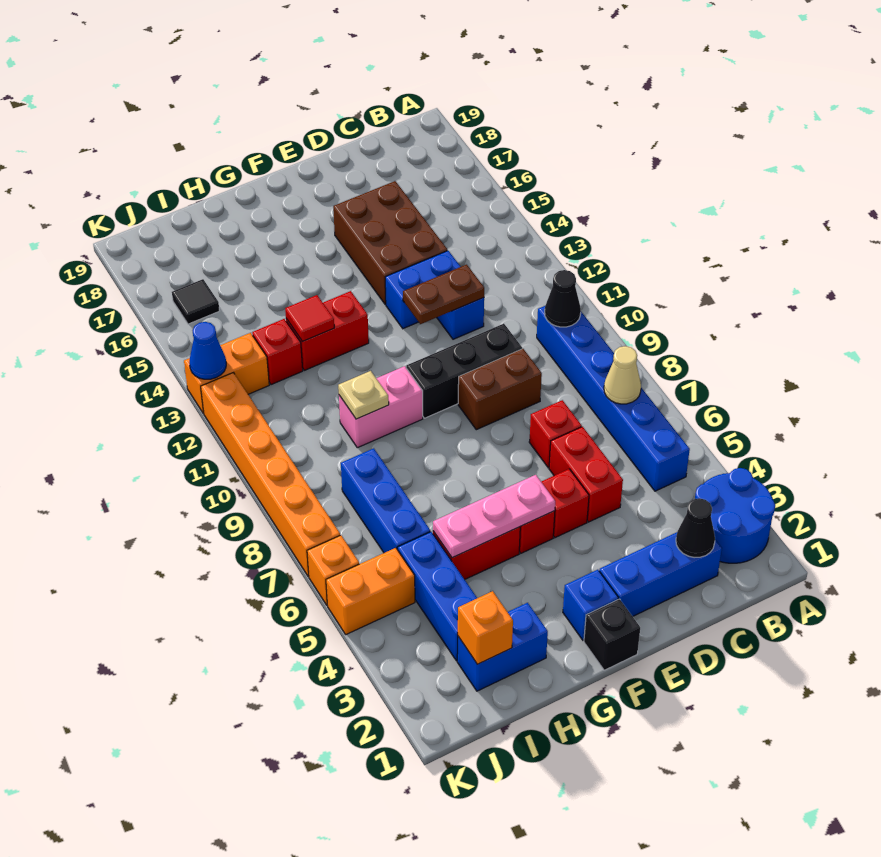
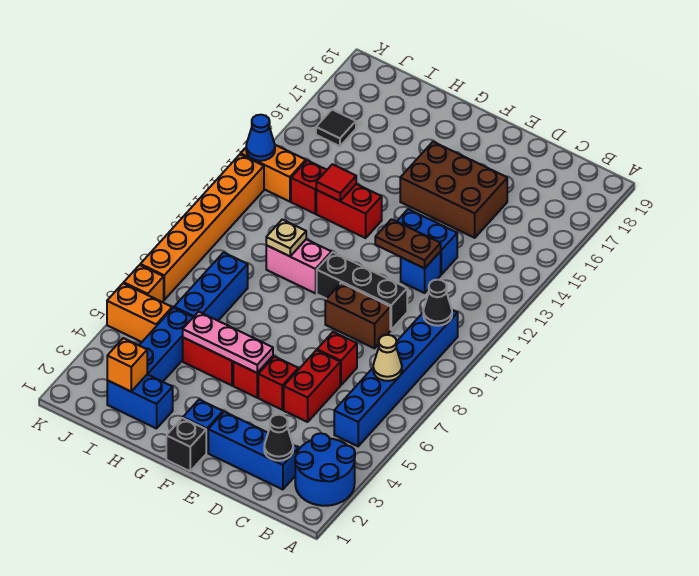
brown brick D14:E16 level 1 -> brown brick D15:F16 level 1

